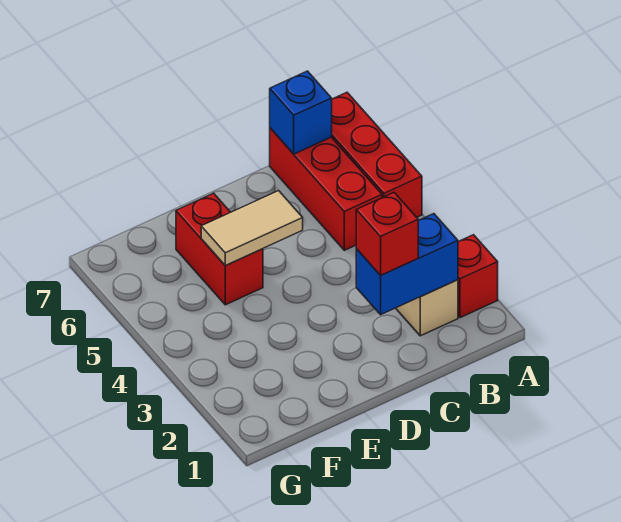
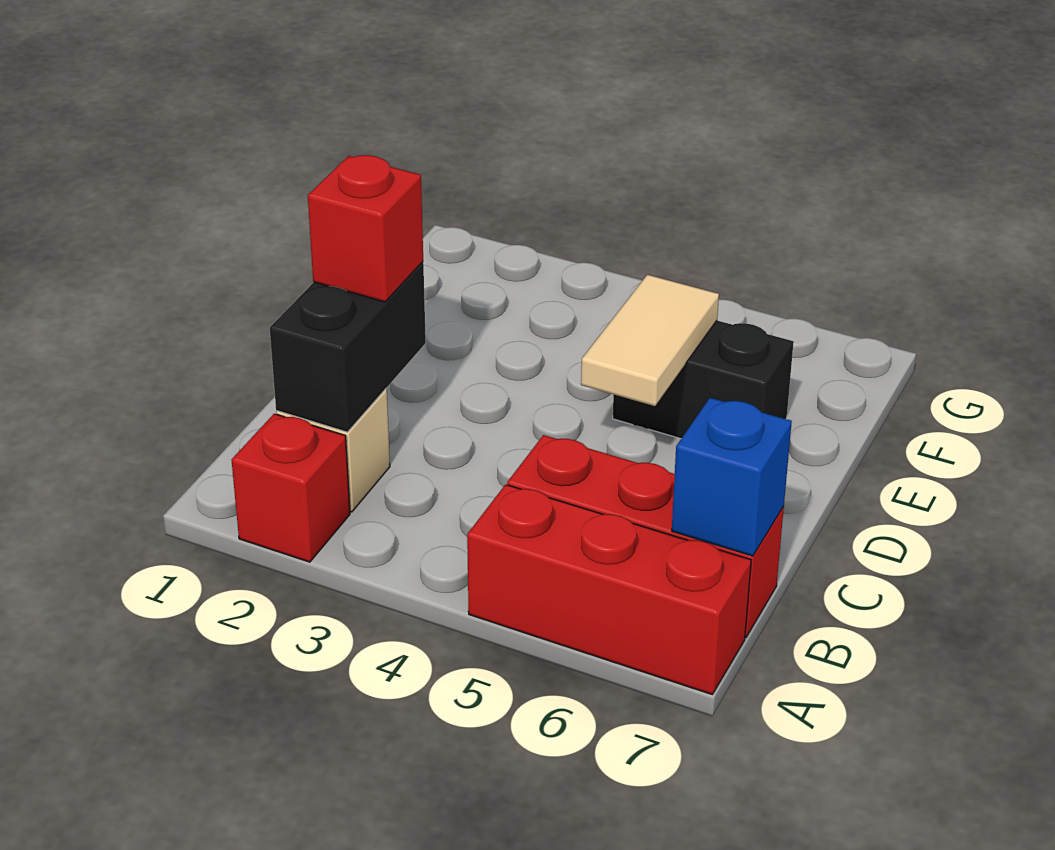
blue brick B2:C2 level 2 -> black brick B2:C2 level 2
red brick E5:E6 level 1 -> black brick E5:E6 level 1

